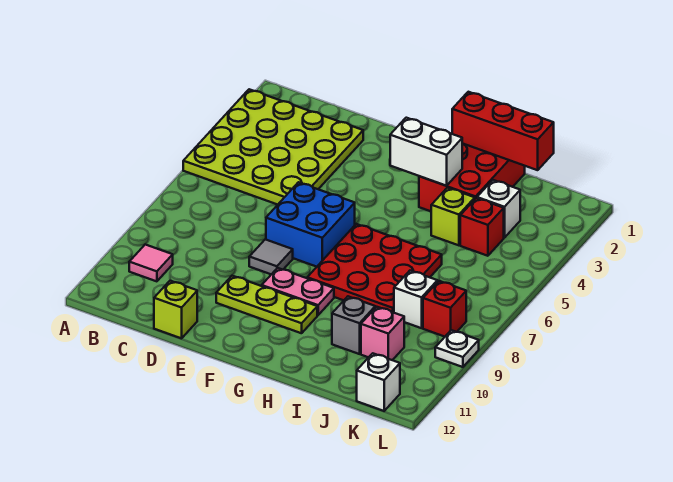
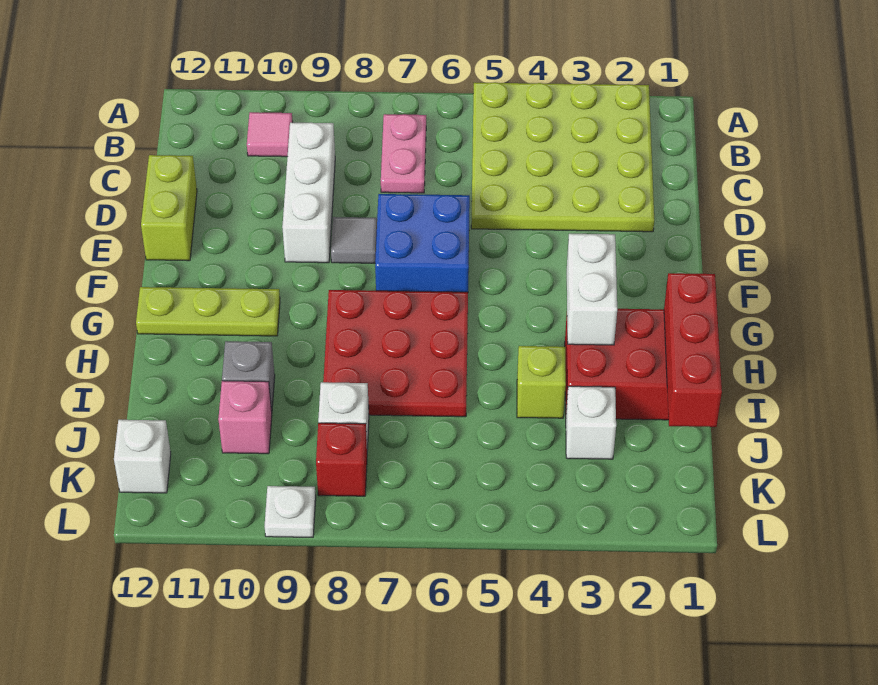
none -> white brick C9:E9 level 1
lime brick D12 level 1 -> lime brick D12:E12 level 1
lime plate E10:G10 level 1 -> lime plate G10:G12 level 1
pink plate F9:G9 level 1 -> pink plate B7:C7 level 1
red brick J4 level 1 -> none

